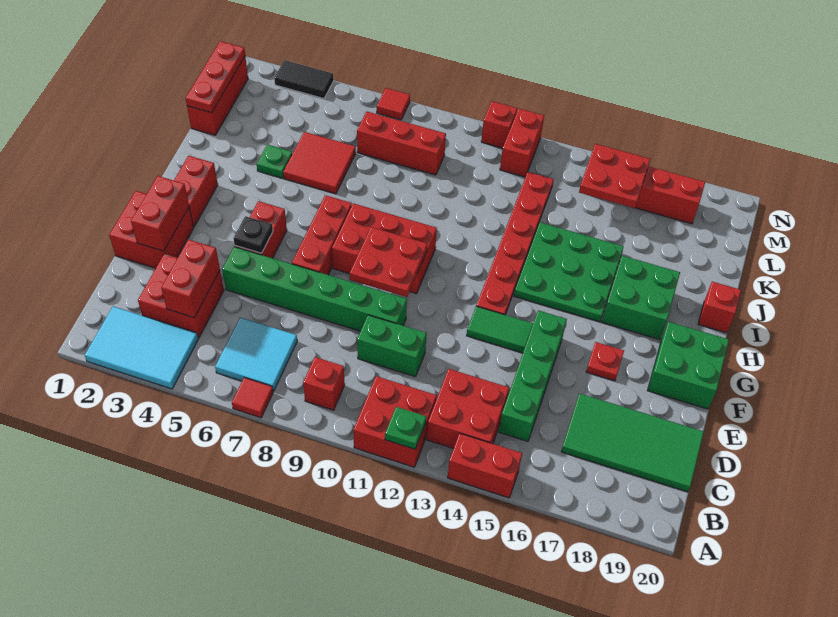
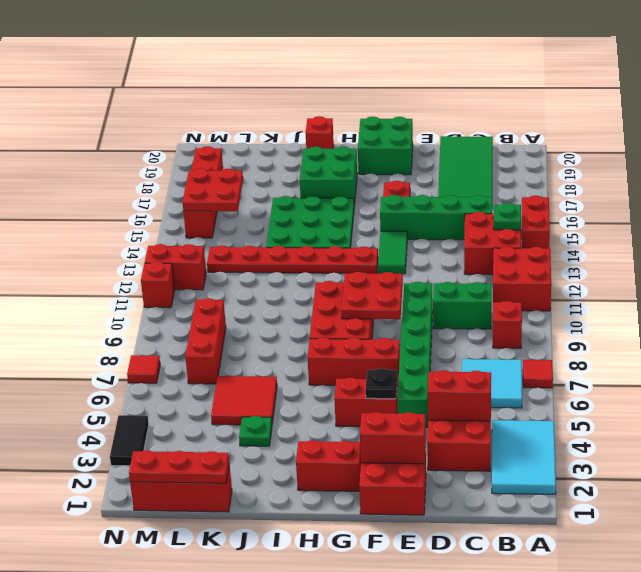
green plate A12 level 2 -> green plate B14 level 2
green brick D10:D11 level 1 -> green brick C10:D10 level 1

